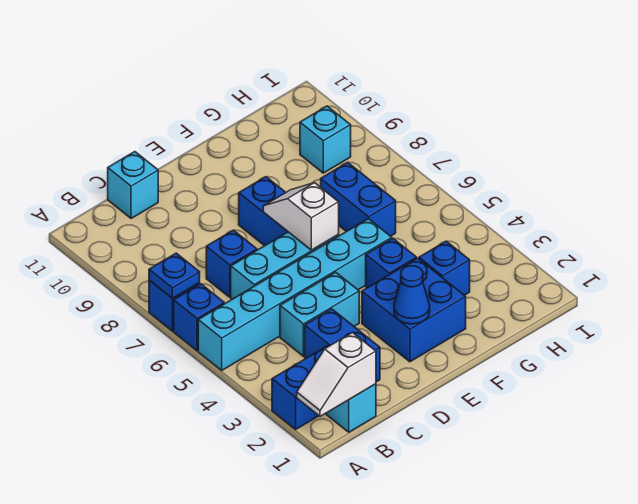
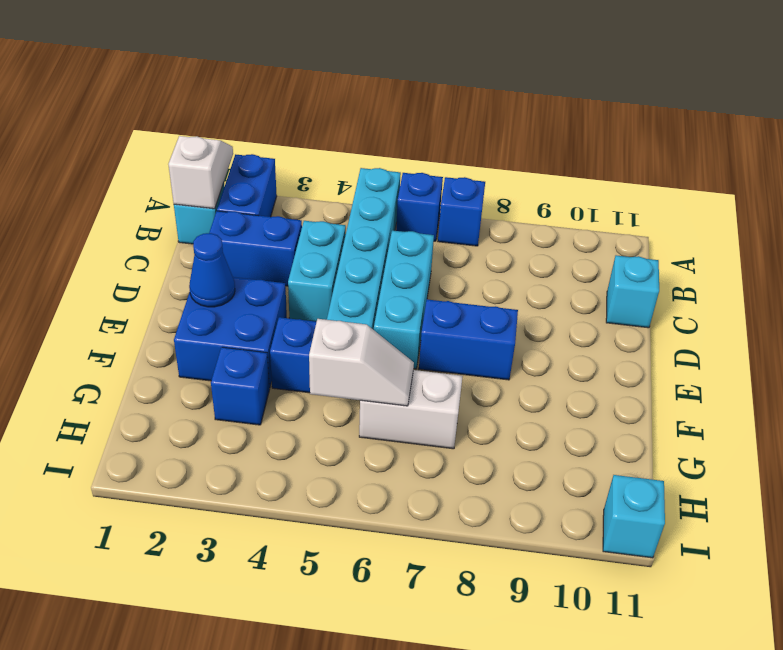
blue plate A7 level 2 -> none
blue brick C7 level 1 -> none
white slope E6:E7 level 2 top 6 -> white slope G5:G6 level 2 top 5
blue brick G6:G7 level 1 -> white brick G6:G7 level 1
cyan brick H9 level 1 -> cyan brick I11 level 1

